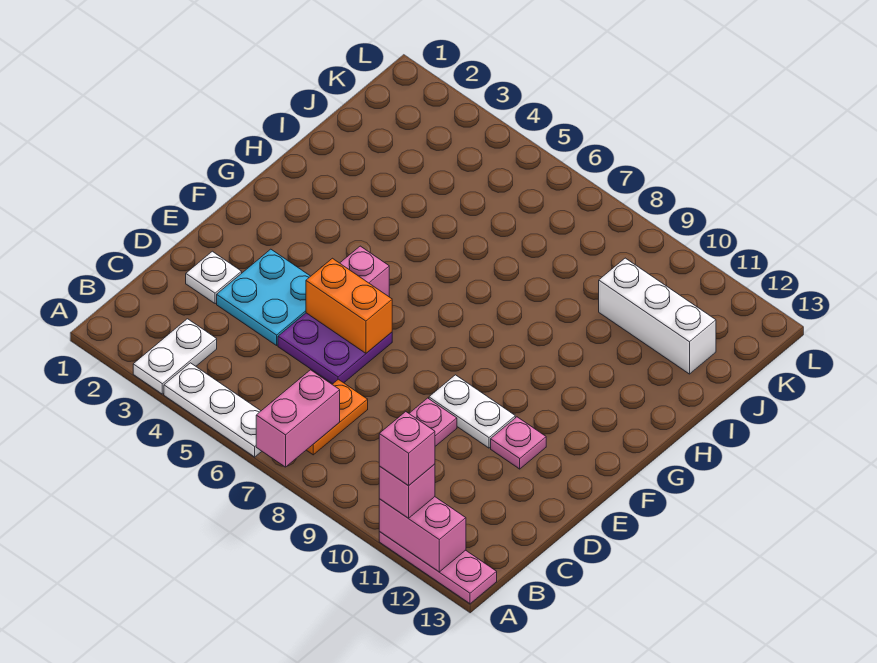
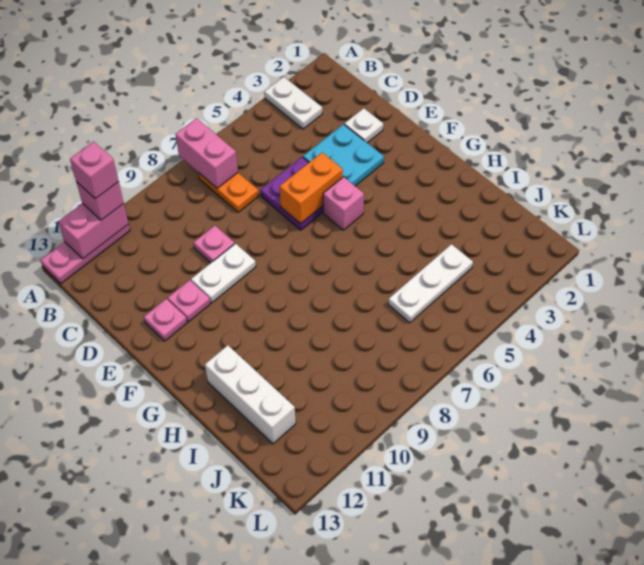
white plate A4:A6 level 1 -> white plate J4:J6 level 1
none -> pink plate E12 level 1
white brick J10:J12 level 1 -> white brick H12:J12 level 1

